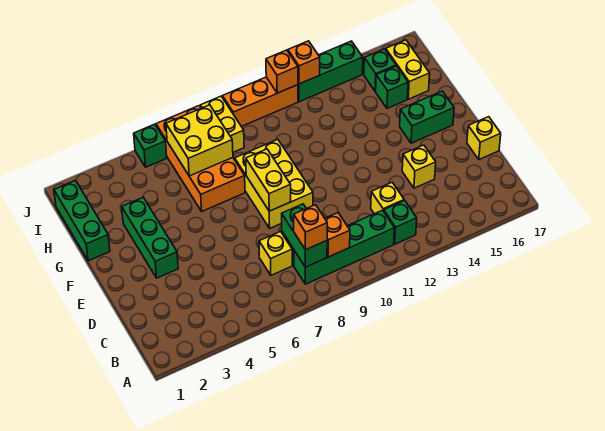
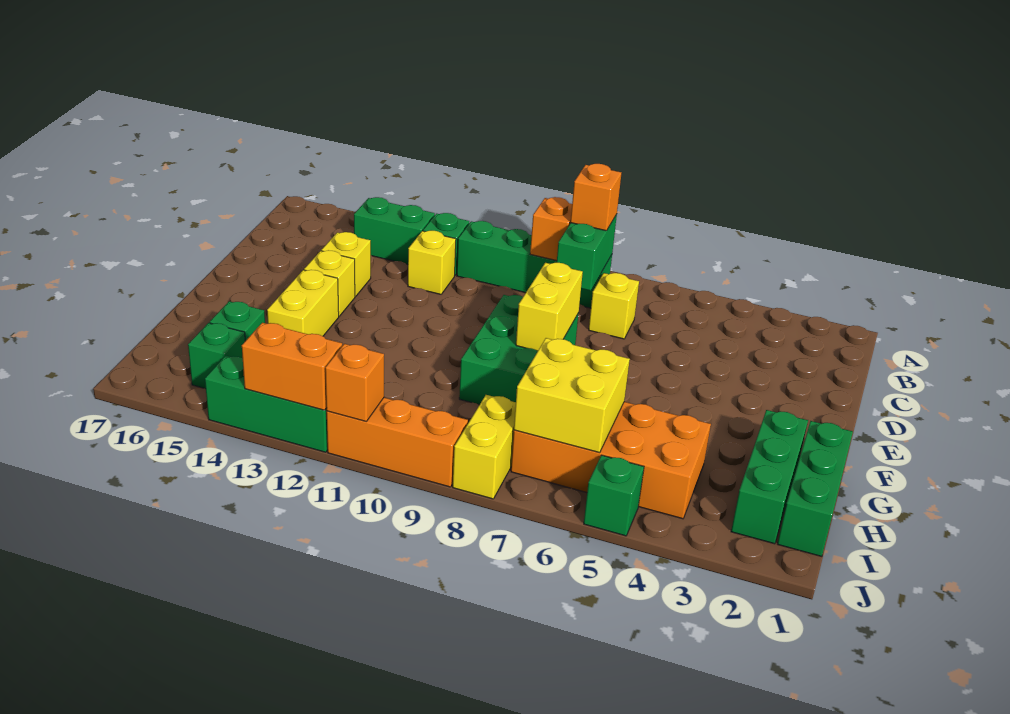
yellow brick D17 level 1 -> yellow brick E14 level 1
green brick E3:G3 level 1 -> green brick G2:I2 level 1
yellow brick E8:G9 level 1 -> green brick E8:G9 level 1
green brick F15:F16 level 1 -> green brick B13:B14 level 1
orange brick G6:J7 level 1 -> orange brick H4:I7 level 1
yellow brick H16:I16 level 1 -> yellow brick F14:G14 level 1
orange brick J12 level 2 -> orange brick J12:J13 level 2

